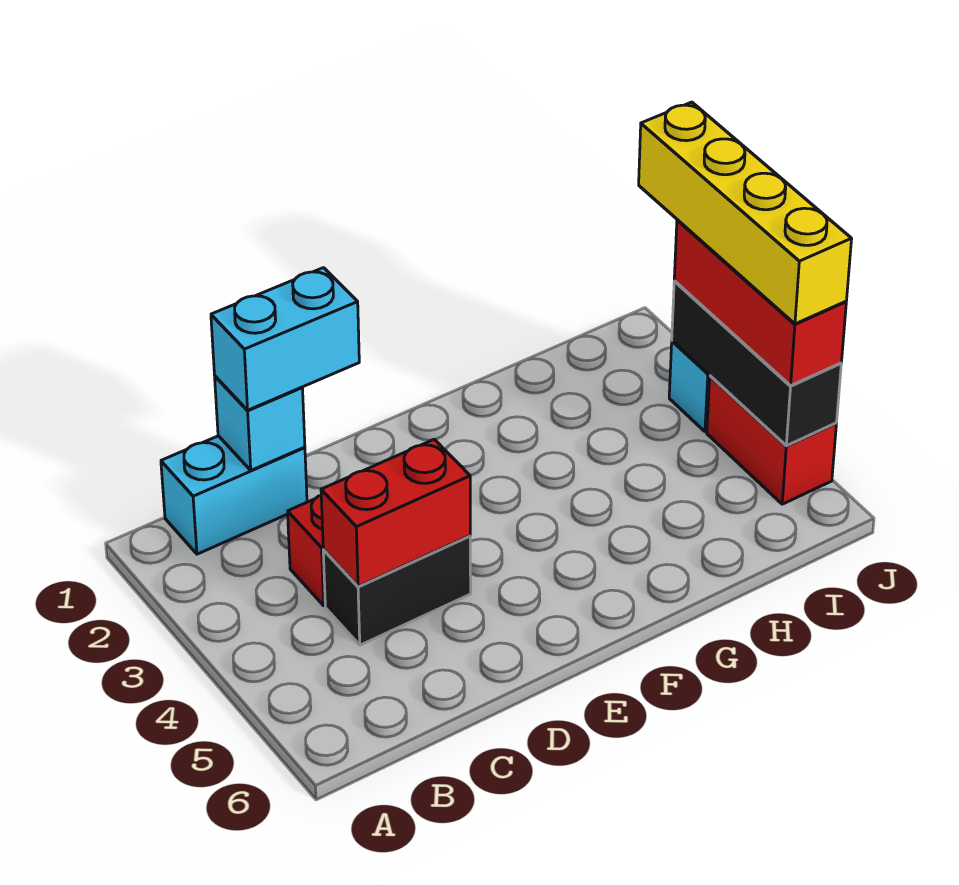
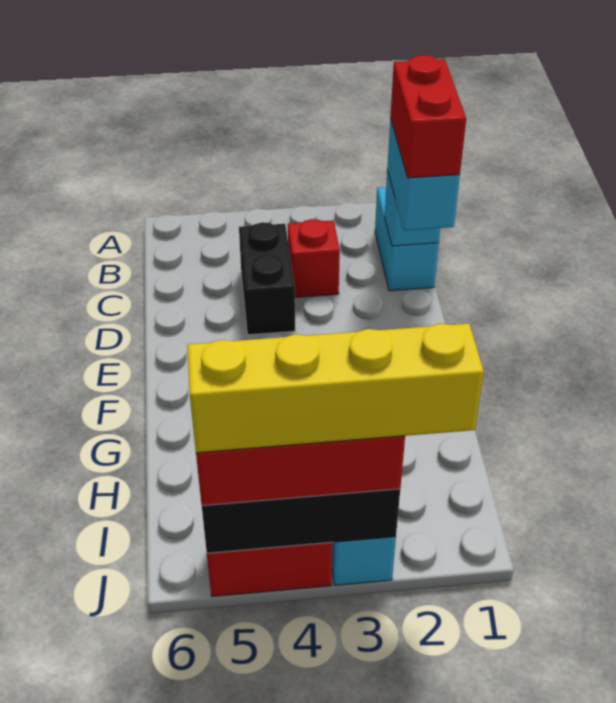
red brick C4:D4 level 2 -> red brick C1:D1 level 4

